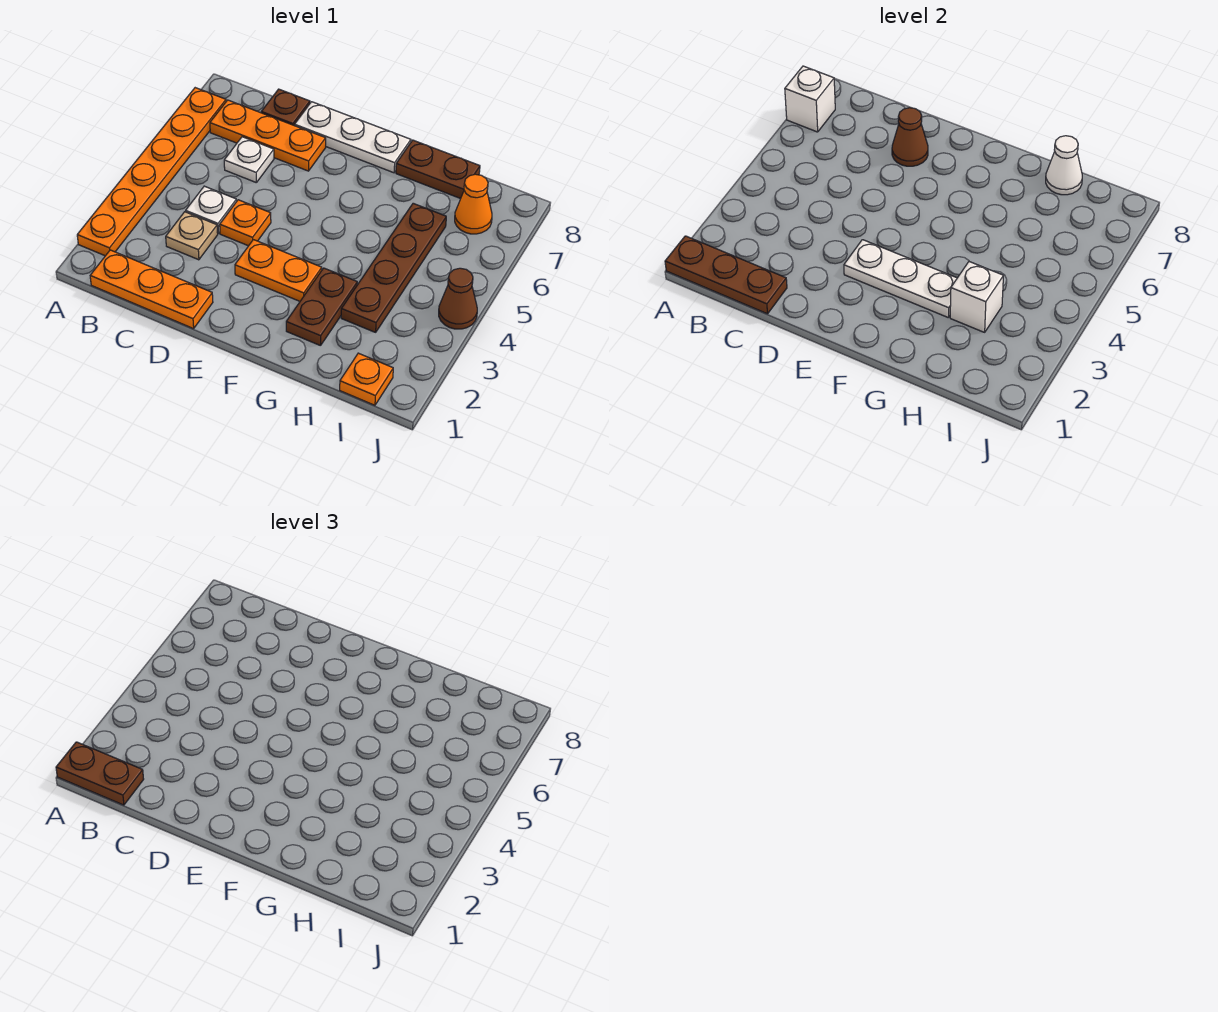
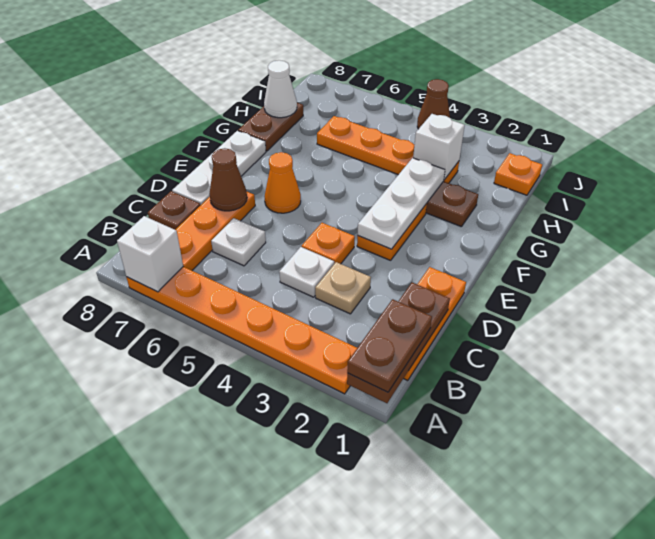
brown plate H3:H6 level 1 -> orange plate H3:H6 level 1
orange cone I7 level 1 -> orange cone E6 level 1

